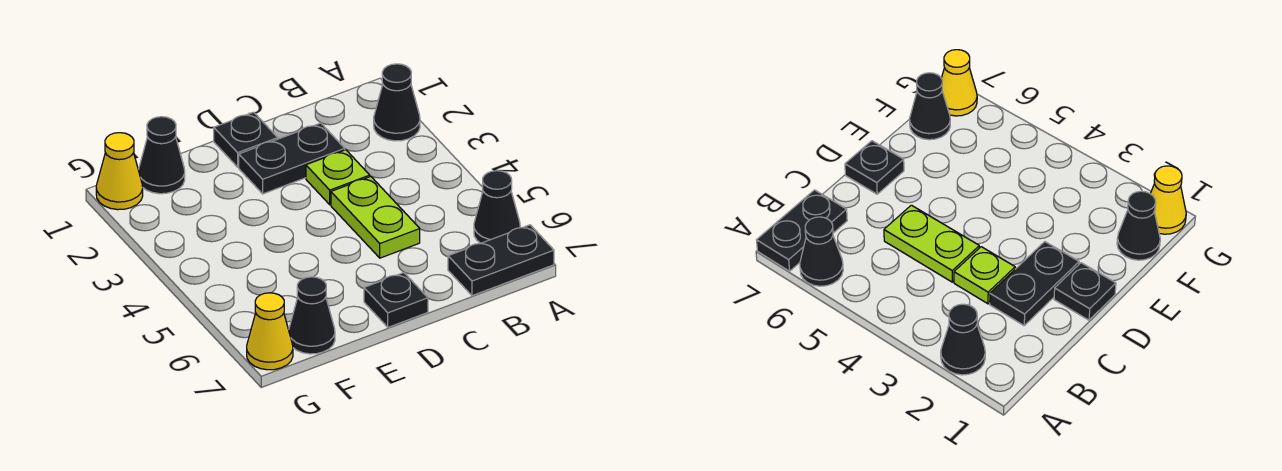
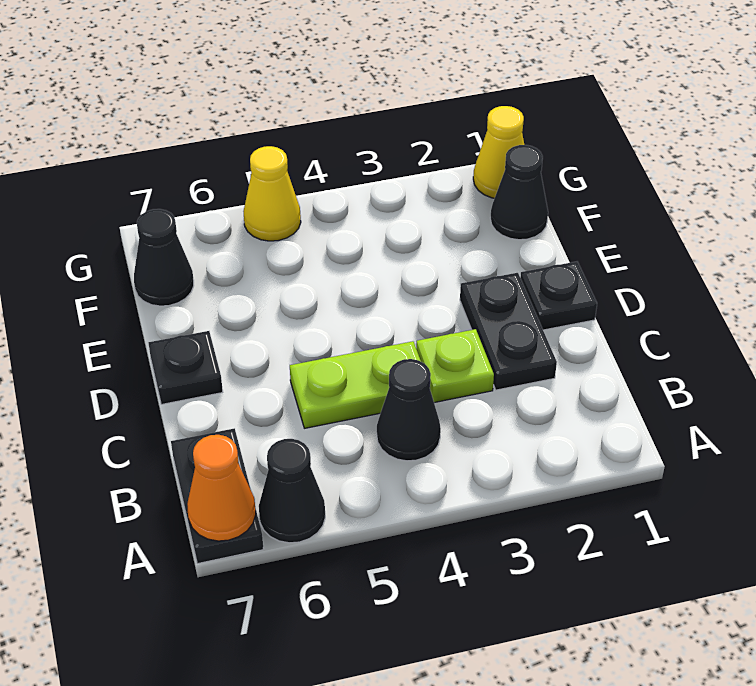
black cone A2 level 1 -> black cone B4 level 1
none -> orange cone A7 level 2
yellow cone G7 level 1 -> yellow cone G5 level 1

